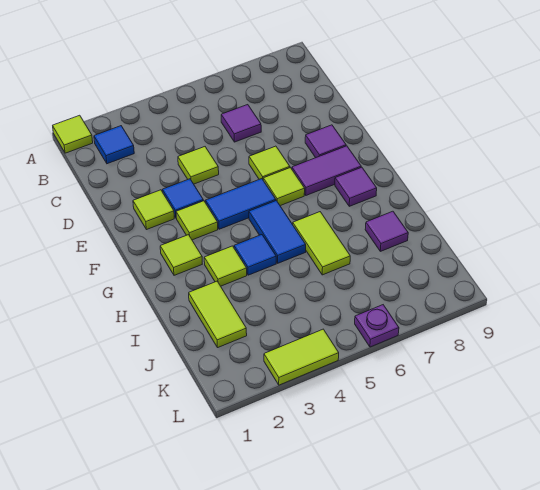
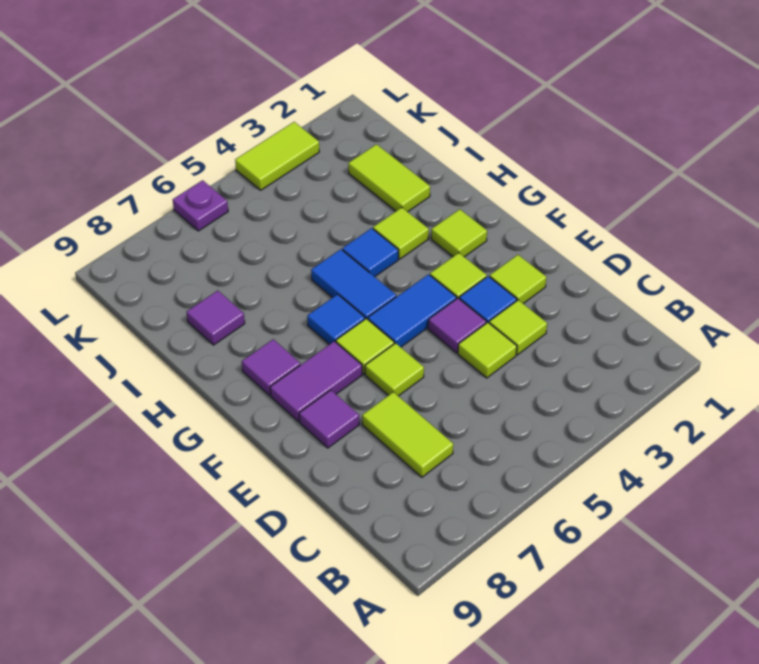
lime tile A1 level 1 -> lime tile D3 level 1
blue tile B2 level 1 -> blue tile G6 level 1
purple tile C6 level 1 -> purple tile E4 level 1
lime tile H6:I6 level 1 -> lime tile C7:D7 level 1

